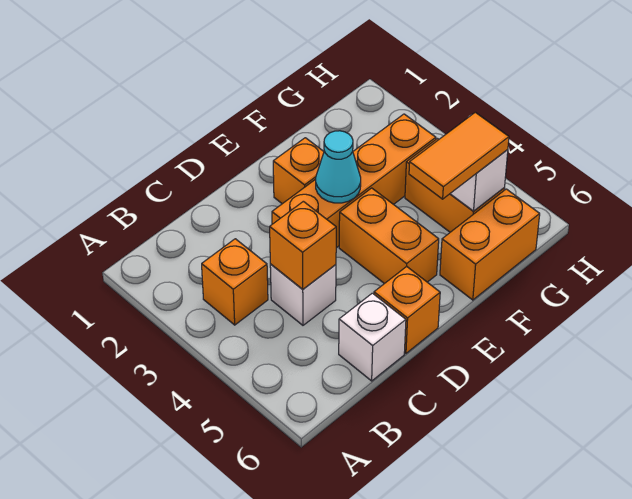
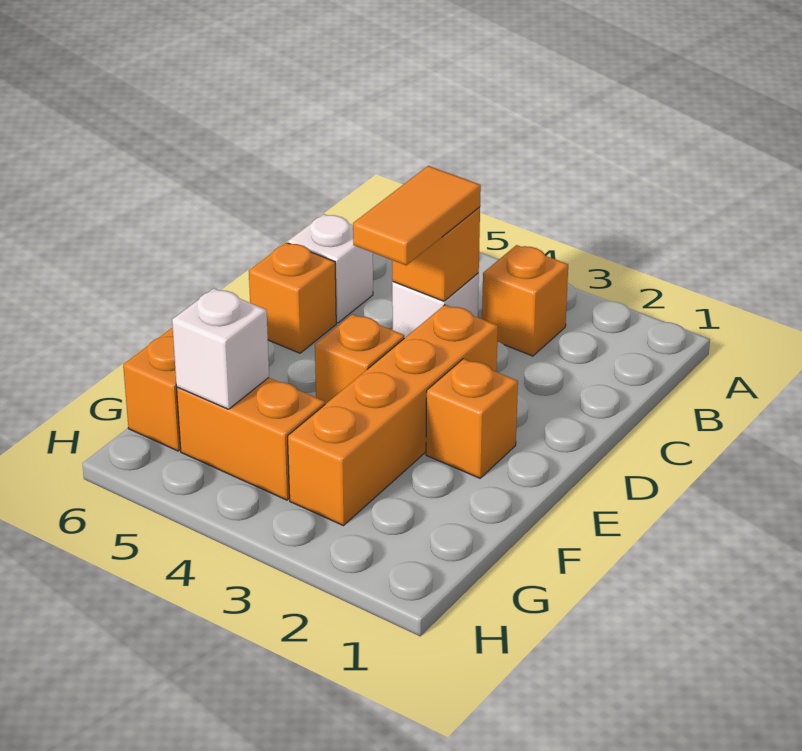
cyan cone E3 level 2 -> none
orange brick E4:E5 level 1 -> orange brick E4 level 1
orange tile F5:G5 level 3 -> orange tile C4:D4 level 3

